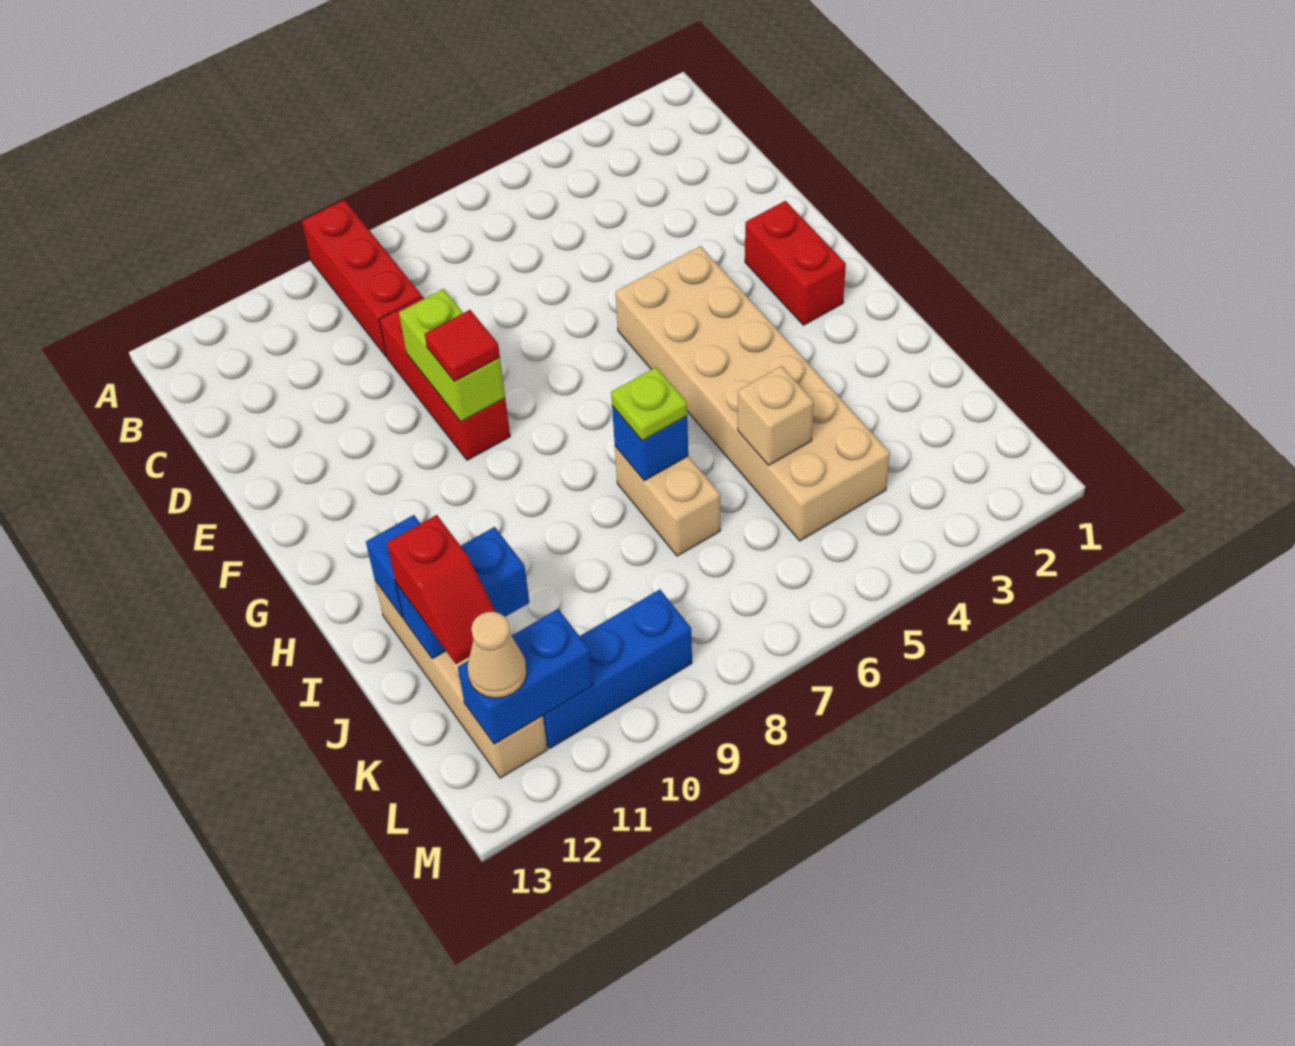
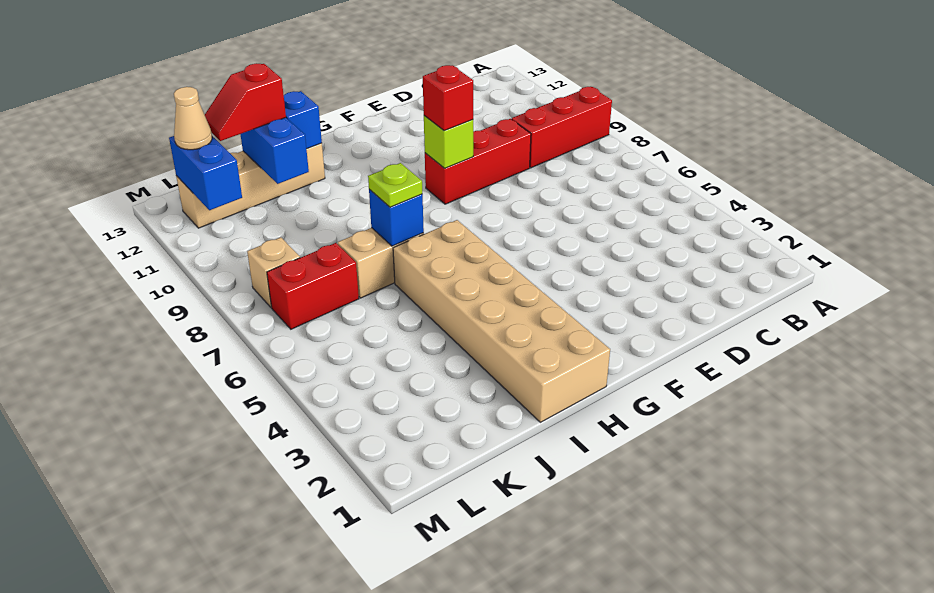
lime brick E9:F9 level 2 -> lime brick F9 level 2
red brick F2:G2 level 1 -> red brick K7:L7 level 1
tan brick F4:K5 level 1 -> tan brick H1:I6 level 1
red tile F9 level 3 -> red brick F9 level 3
tan brick J5 level 2 -> tan brick L8 level 1
blue brick L9:L11 level 1 -> none

